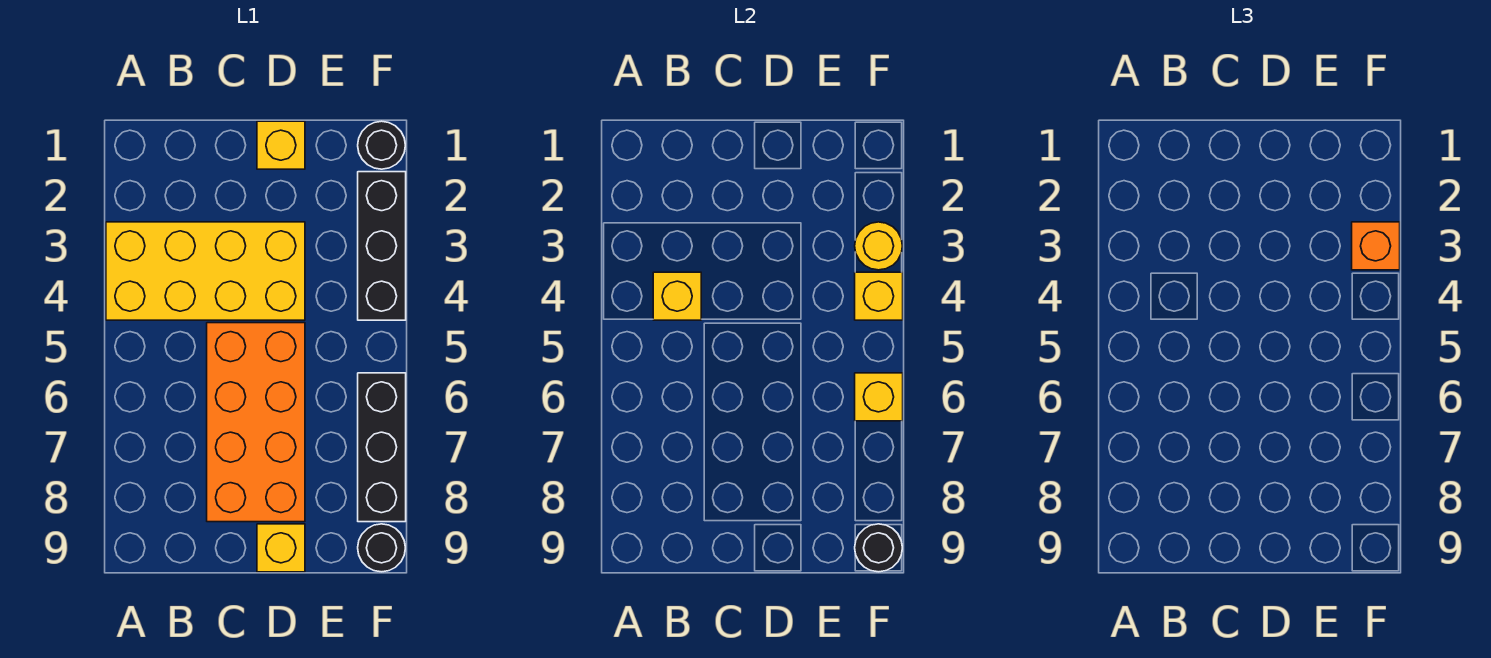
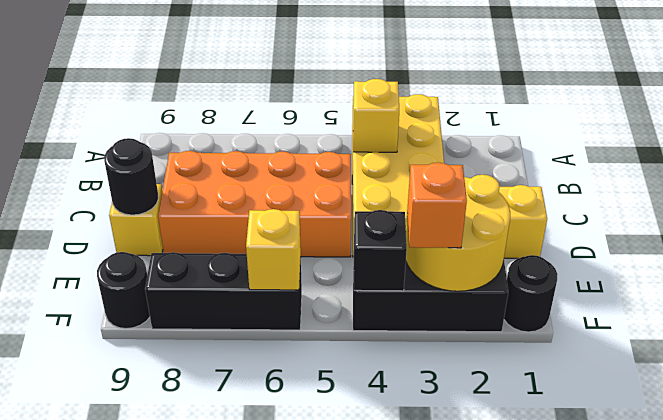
yellow round brick F3 level 2 -> yellow round brick E2:F3 level 2
yellow brick F4 level 2 -> black brick F4 level 2
black round brick F9 level 2 -> black round brick D9 level 2

